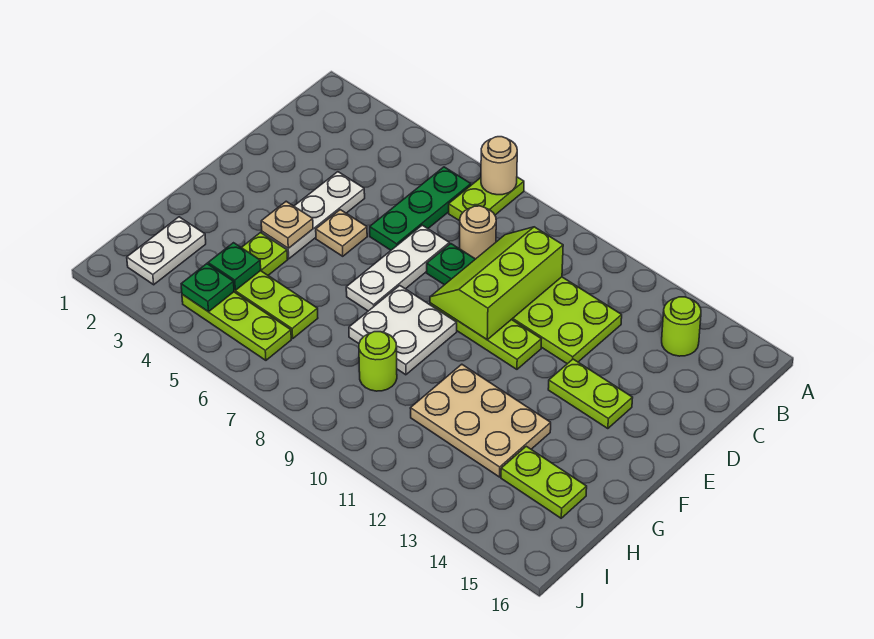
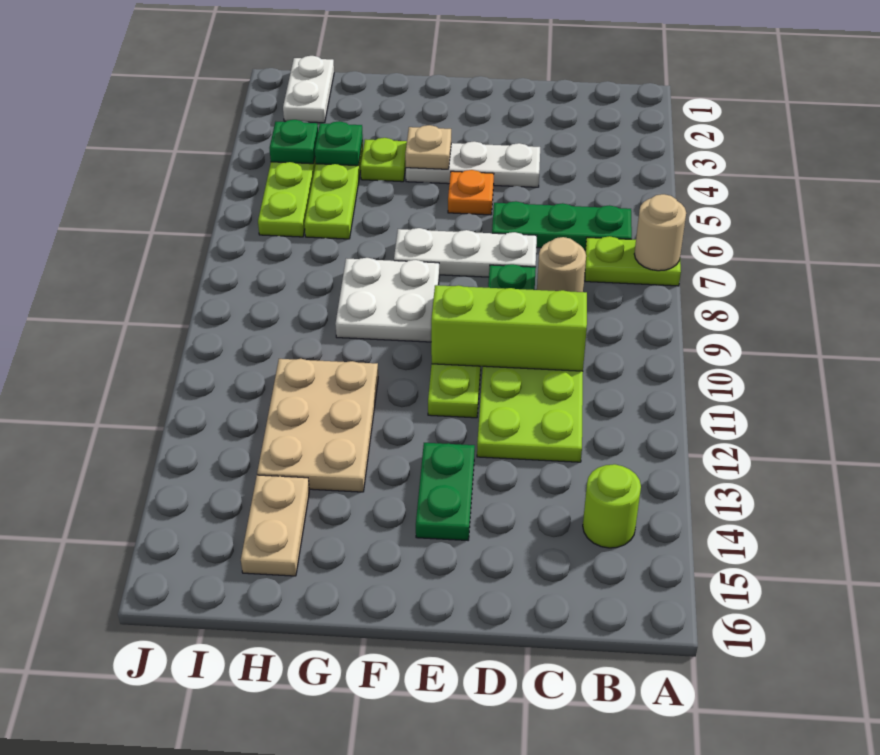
tan plate E5 level 1 -> orange plate E5 level 1
lime plate E13:E14 level 1 -> green plate E13:E14 level 1
white plate H2:I2 level 1 -> white plate I1:I2 level 1
lime round brick H9 level 1 -> none
lime plate H14:H15 level 1 -> tan plate H14:H15 level 1

